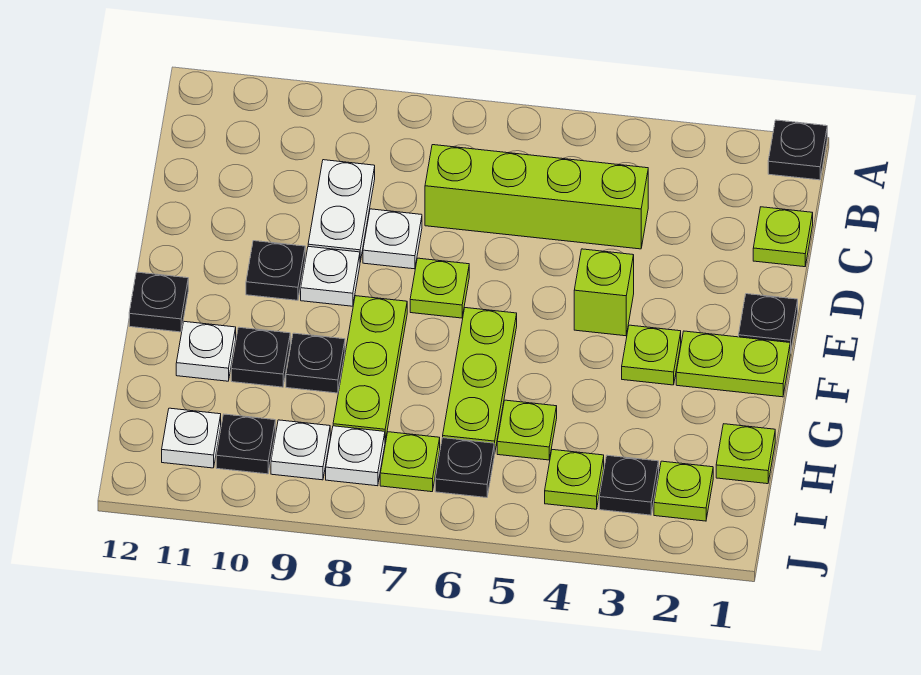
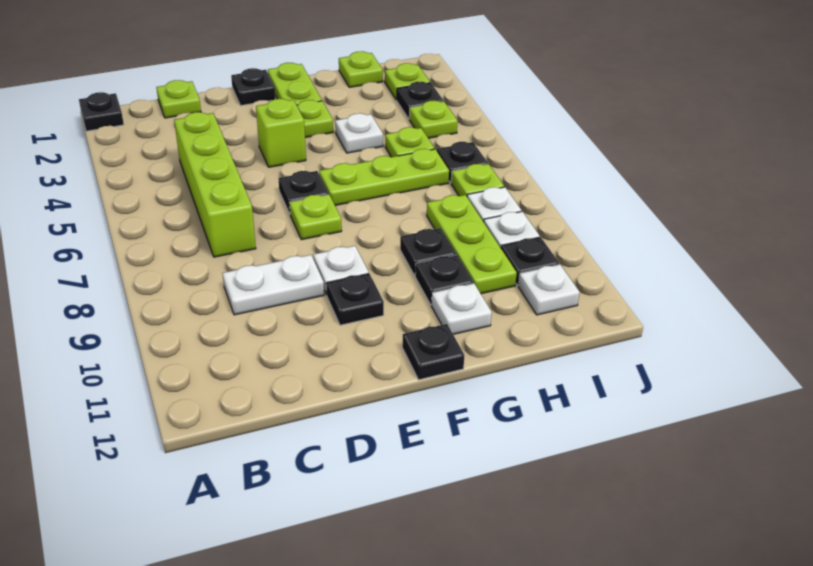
white plate D8 level 1 -> white plate G4 level 1
none -> black plate E6 level 1
lime plate F8:H8 level 1 -> lime plate H8:H10 level 1

